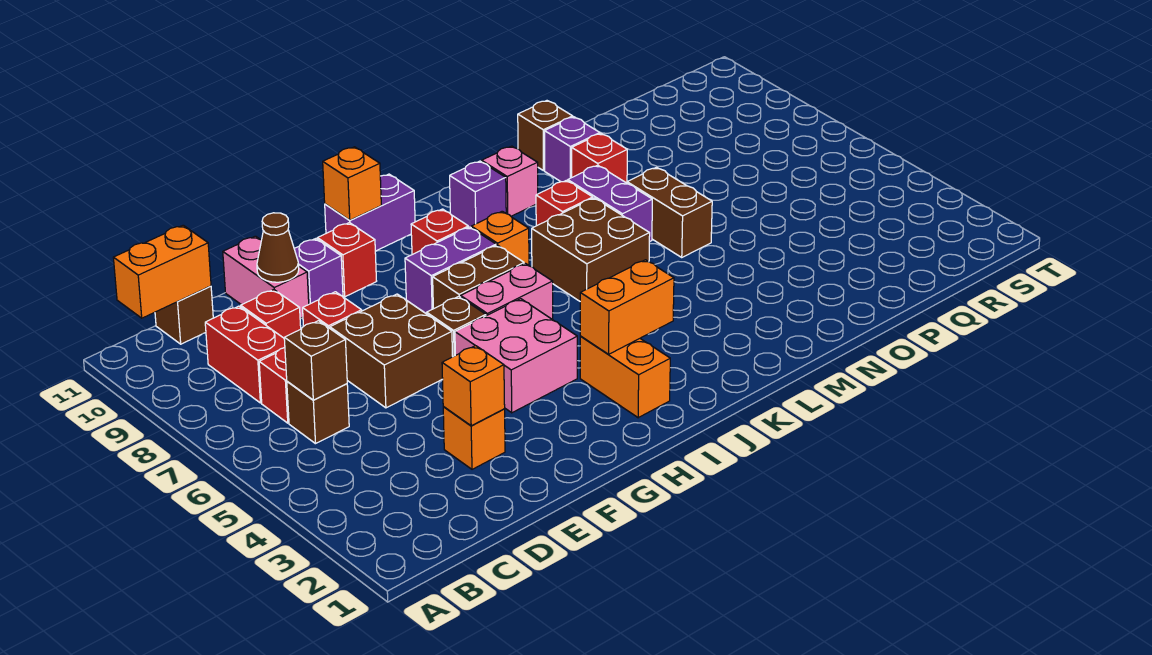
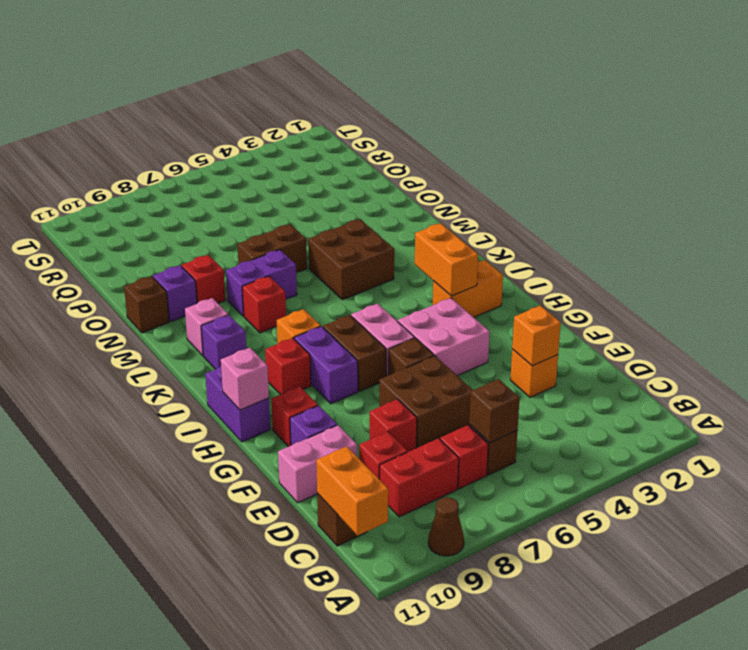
brown cone E10 level 2 -> brown cone A9 level 1
orange brick H11 level 2 -> pink brick H11 level 2
brown brick K6:L7 level 1 -> brown brick L4:M5 level 1

